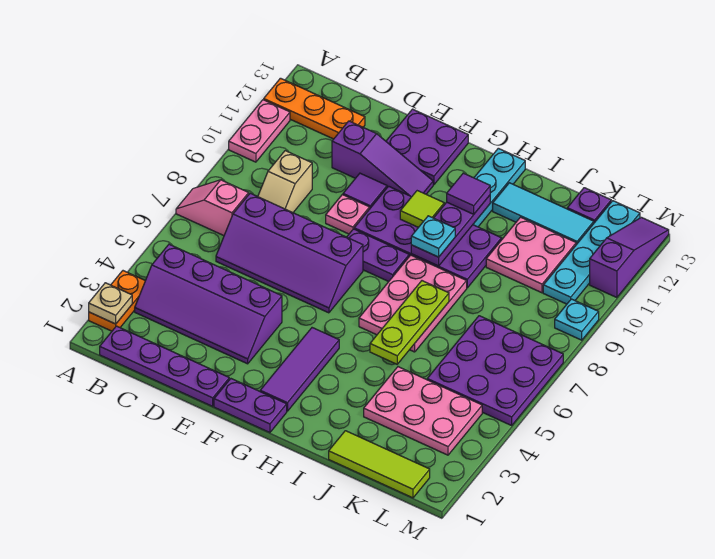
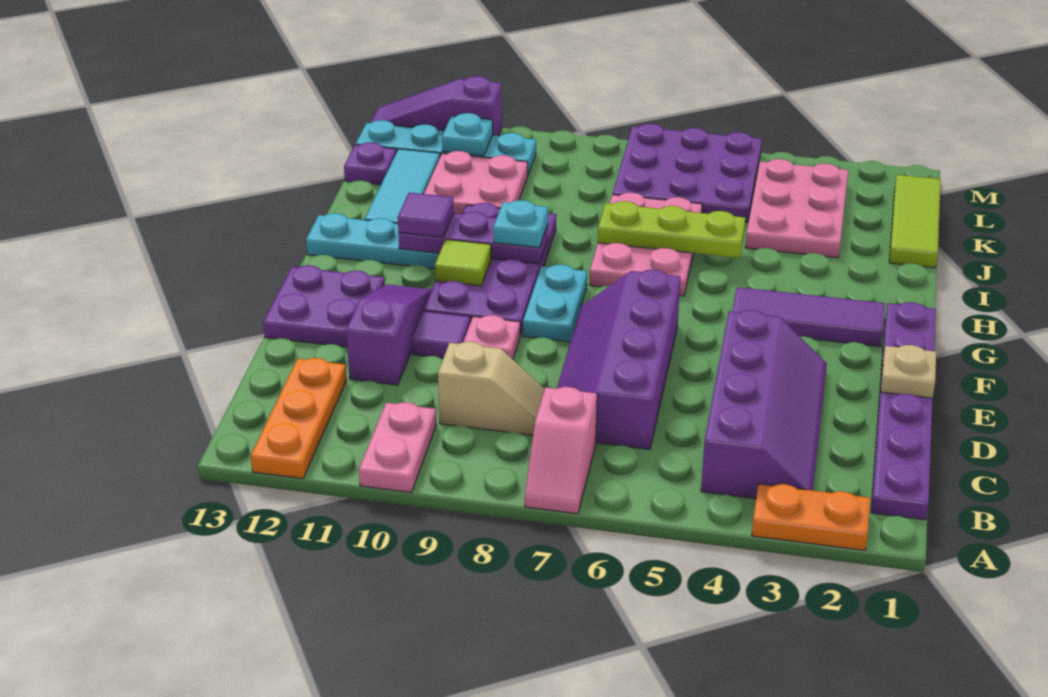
tan plate A2 level 2 -> tan plate E1 level 2
pink plate A10:A11 level 1 -> pink plate A10:B10 level 1
purple slope C6:F7 level 1 top 7 -> purple slope C6:F7 level 1 top 6
purple plate F8:G8 level 1 -> cyan plate F8:G8 level 1
pink plate H6:I8 level 1 -> pink plate H6:J7 level 1
cyan plate M9 level 1 -> cyan plate L11 level 2

